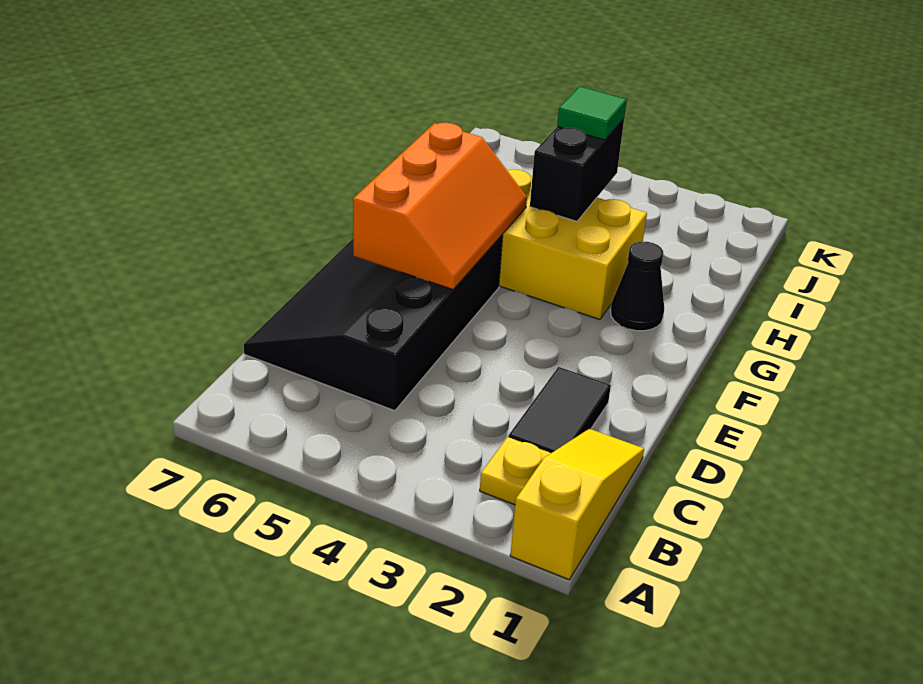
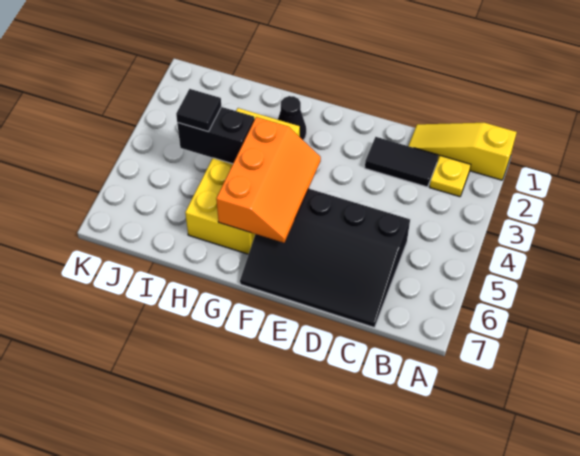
orange slope E5:G6 level 2 top 6 -> orange slope F4:G6 level 2 top G
green tile I4 level 3 -> black tile I4 level 3

